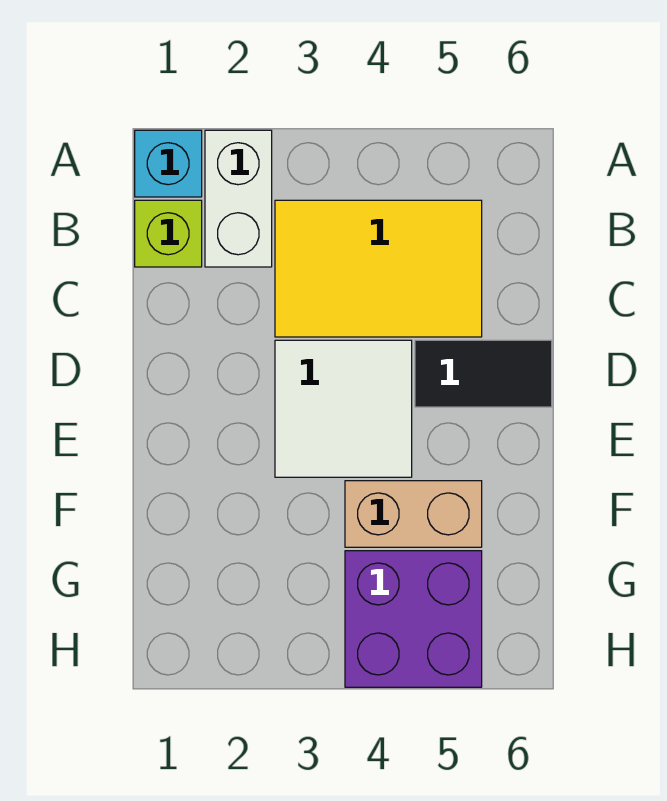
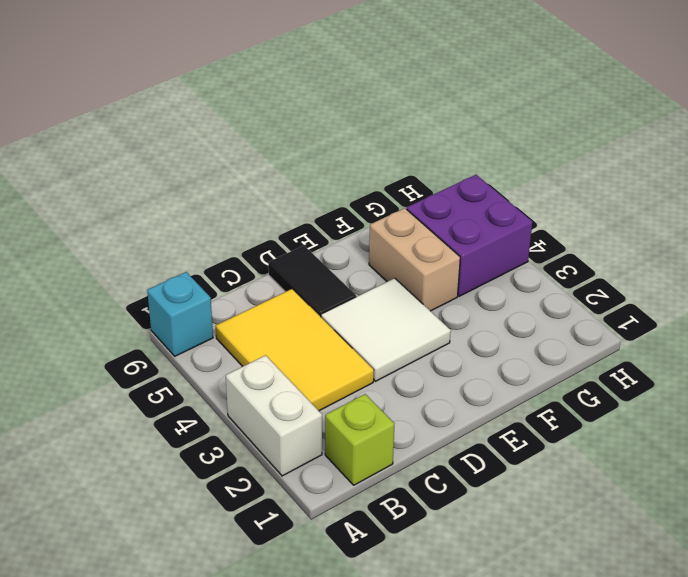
cyan brick A1 level 1 -> cyan brick A6 level 1
white brick A2:B2 level 1 -> white brick A2:A3 level 1

